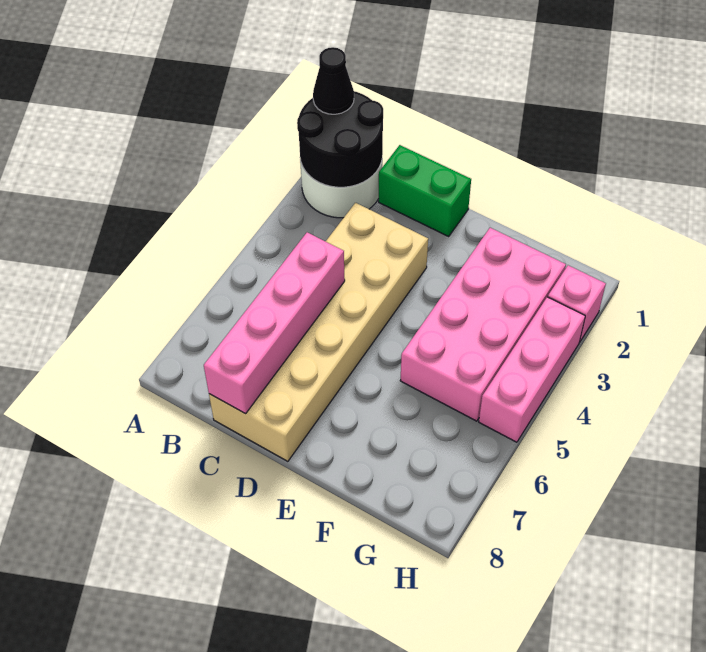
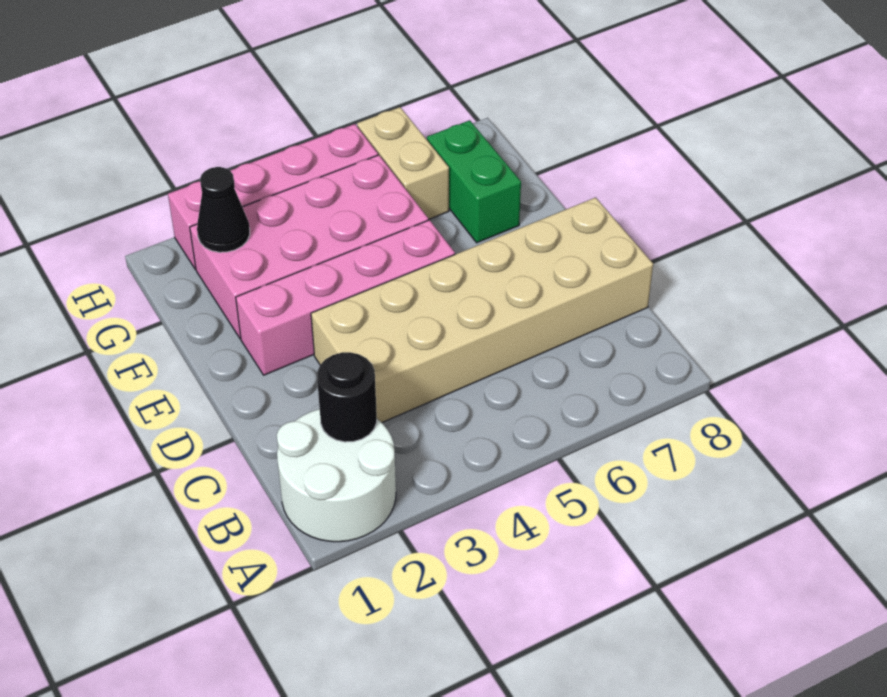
black round brick A1:B2 level 2 -> black round brick B2 level 2
black cone A1 level 3 -> black cone G2 level 2
green brick C1:D1 level 1 -> green brick F7:G7 level 1
pink brick C5:C8 level 2 -> pink brick E2:E5 level 1
none -> tan brick G6:H6 level 1

